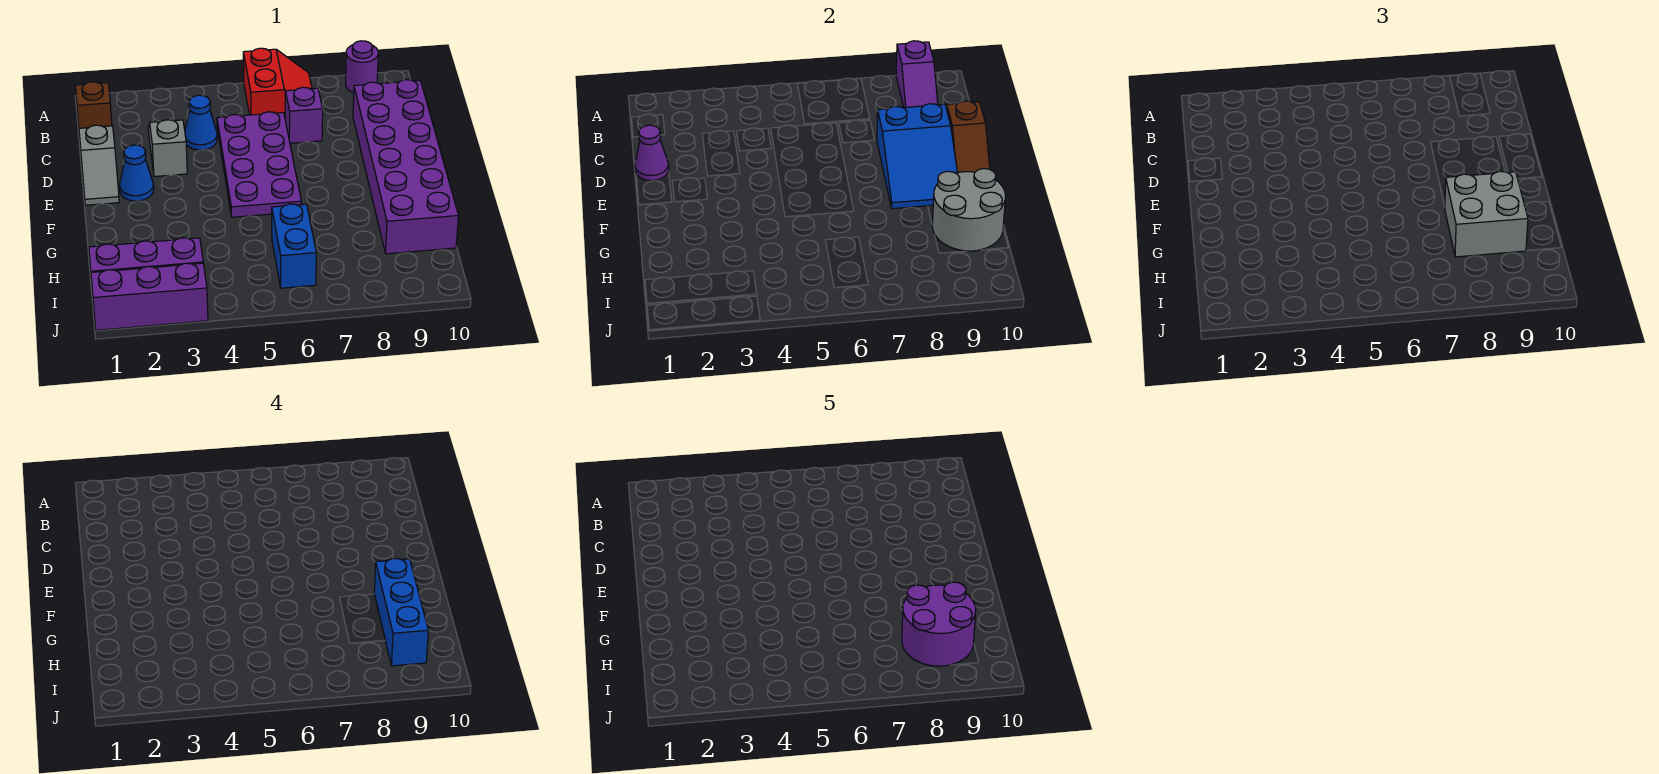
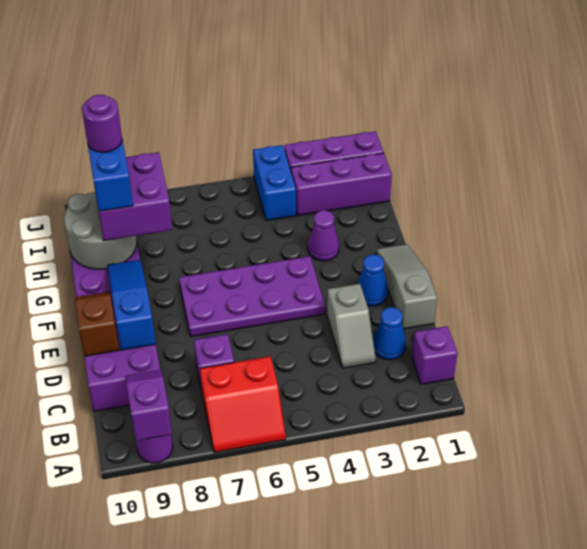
red slope A6:B7 level 1 top 6 -> red slope A6:B7 level 1 top B
brown brick B1 level 1 -> purple brick B1 level 1
blue cone C4 level 1 -> blue cone C2 level 1
purple plate C5:F6 level 1 -> purple plate E4:F7 level 1
grey slope D1:E1 level 1 top D -> grey slope D1:F1 level 1 top D
purple cone D1 level 2 -> purple cone G3 level 1
blue slope D8:F9 level 2 top D -> blue slope D9:F9 level 2 top D
grey brick G8:H9 level 3 -> purple brick G8:H9 level 3
blue brick H6:I6 level 1 -> blue brick I4:J4 level 1
purple round brick H8:I9 level 5 -> purple round brick H9 level 5

